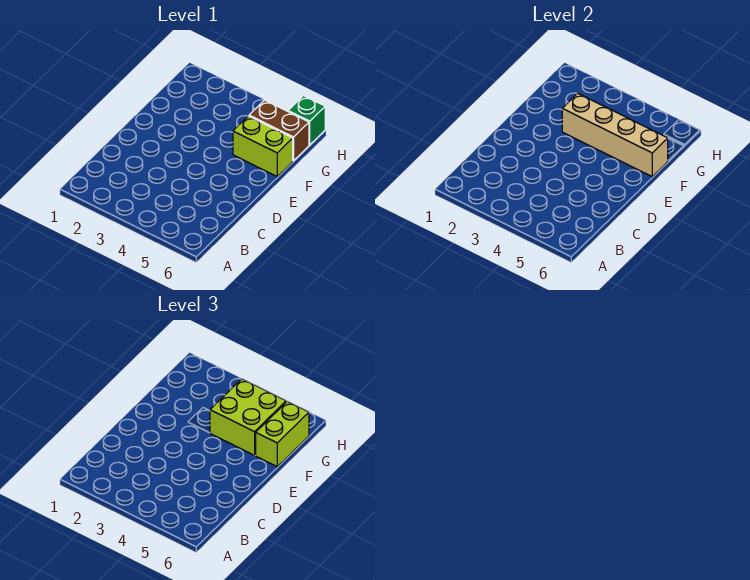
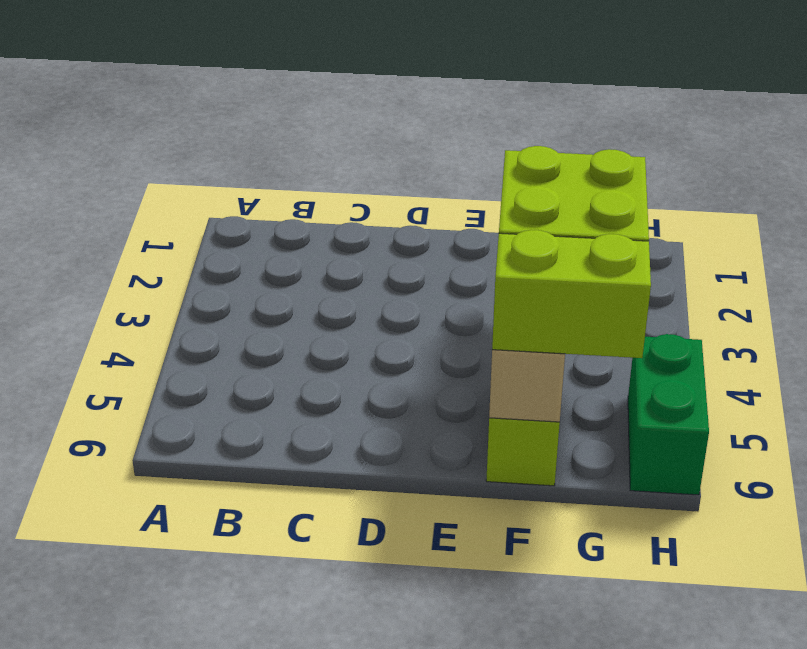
brown brick G5:G6 level 1 -> none
green brick H6 level 1 -> green brick H5:H6 level 1

